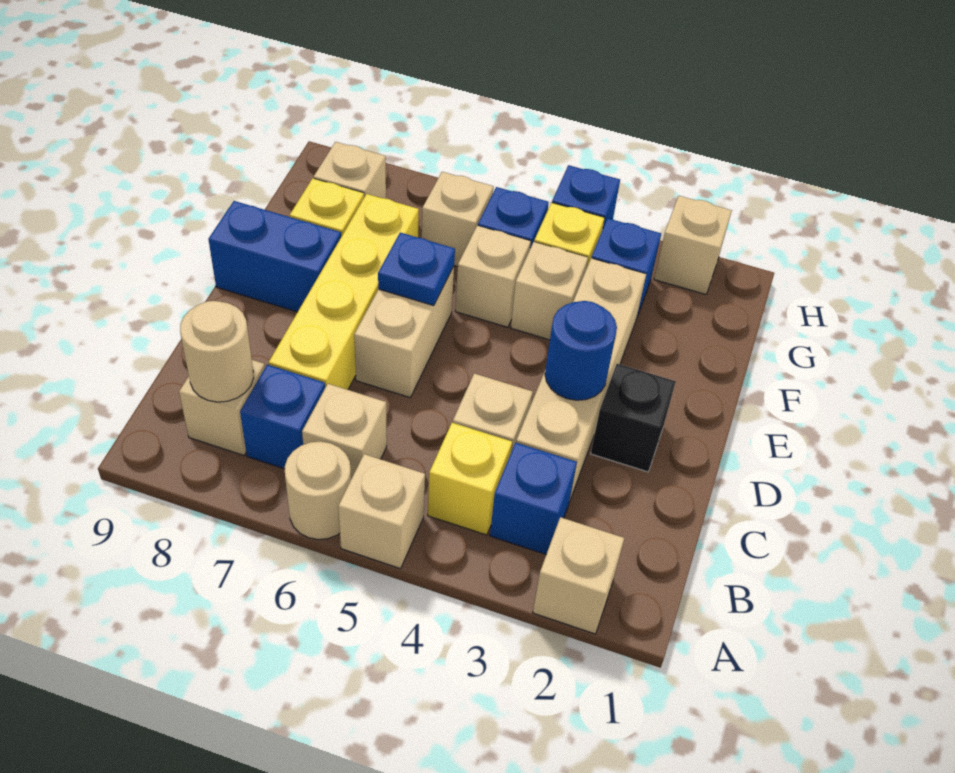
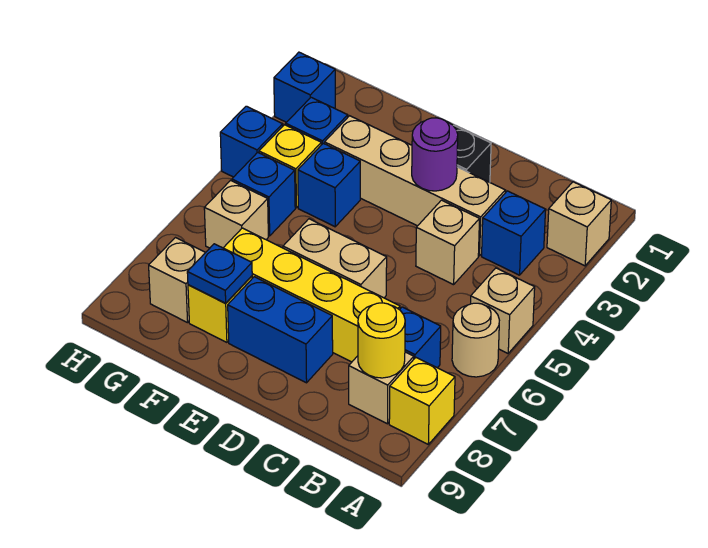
yellow brick B4 level 1 -> yellow brick A8 level 1
tan brick B6 level 1 -> none
tan round brick B8 level 2 -> yellow round brick B8 level 2
blue round brick D3 level 2 -> purple round brick D3 level 2
blue plate E6 level 2 -> blue plate F8 level 2
blue brick E8:E9 level 1 -> blue brick D8:E8 level 1
tan brick F4 level 1 -> blue brick F4 level 1
tan brick F5 level 1 -> none
tan brick H2 level 1 -> blue brick H2 level 1

